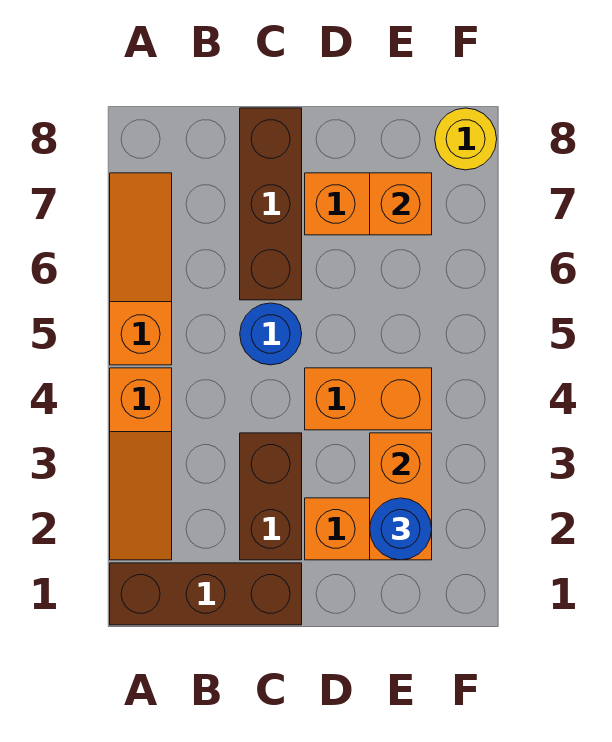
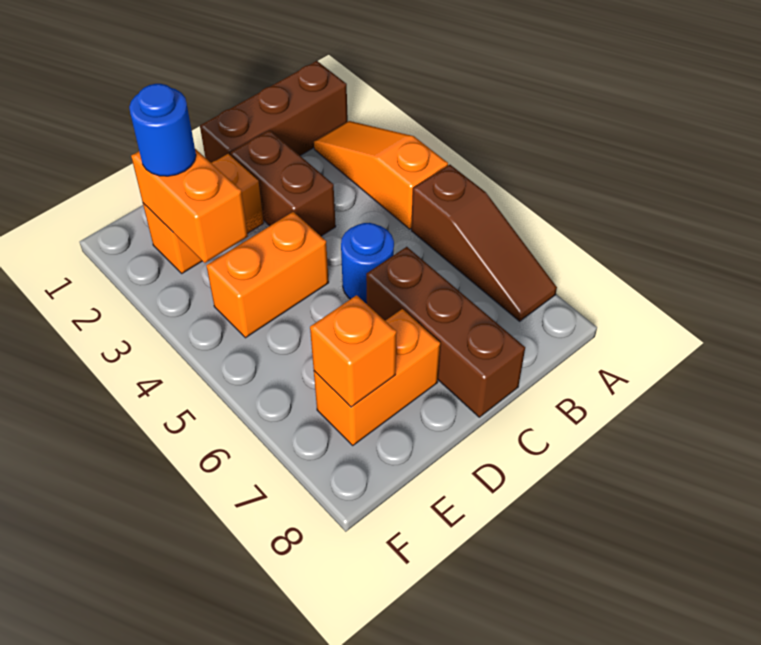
orange slope A5:A7 level 1 top 5 -> brown slope A5:A7 level 1 top 5
yellow round brick F8 level 1 -> none

